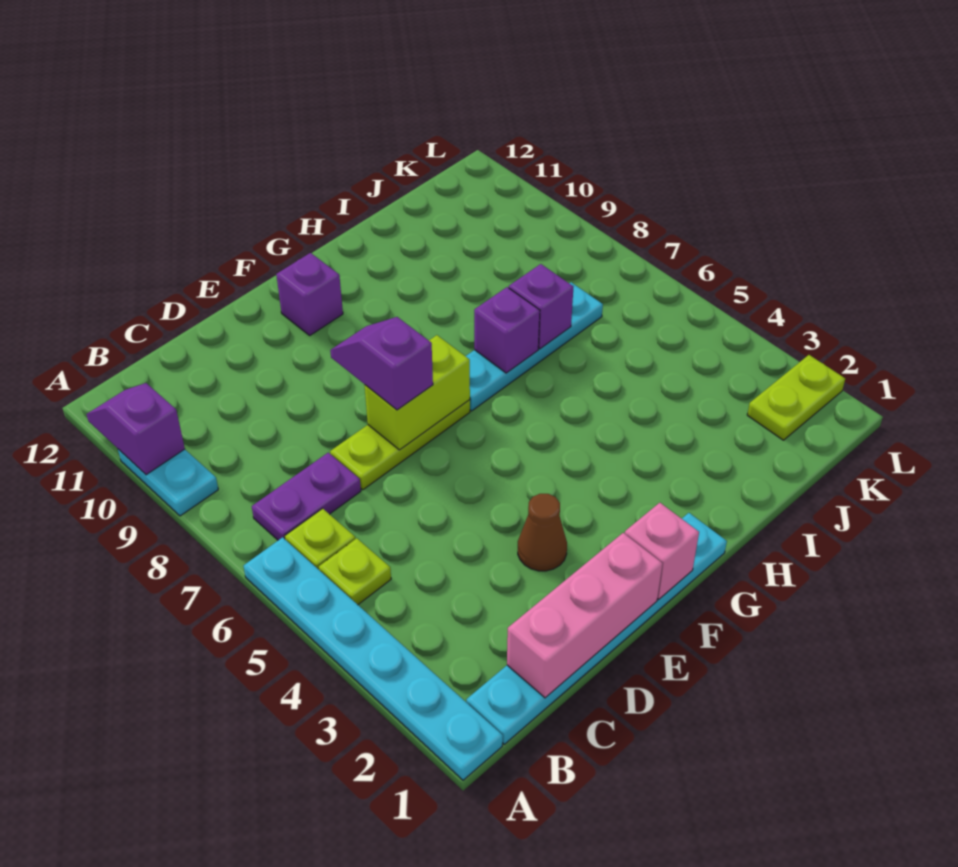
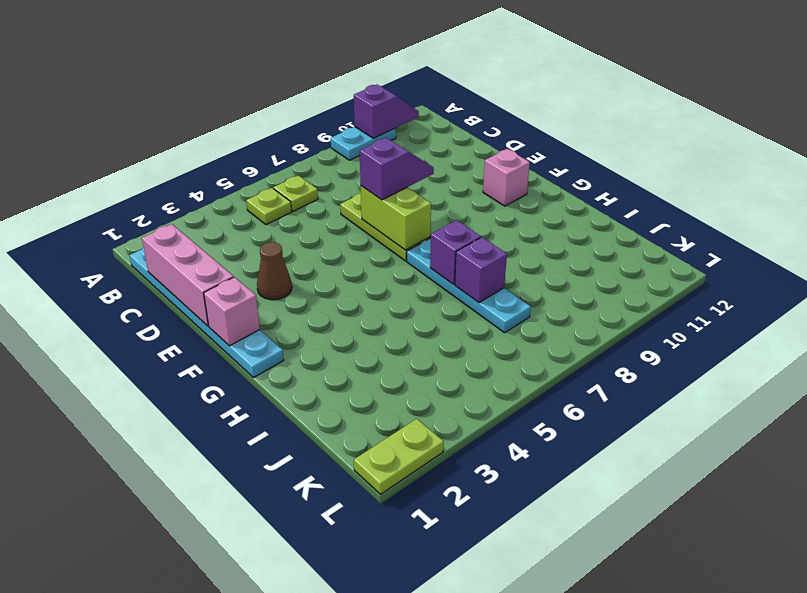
cyan plate A1:A6 level 1 -> none
purple plate B7:C7 level 1 -> none
purple brick F11 level 1 -> pink brick F11 level 1
lime plate K2:L2 level 1 -> lime plate L1:L2 level 1

